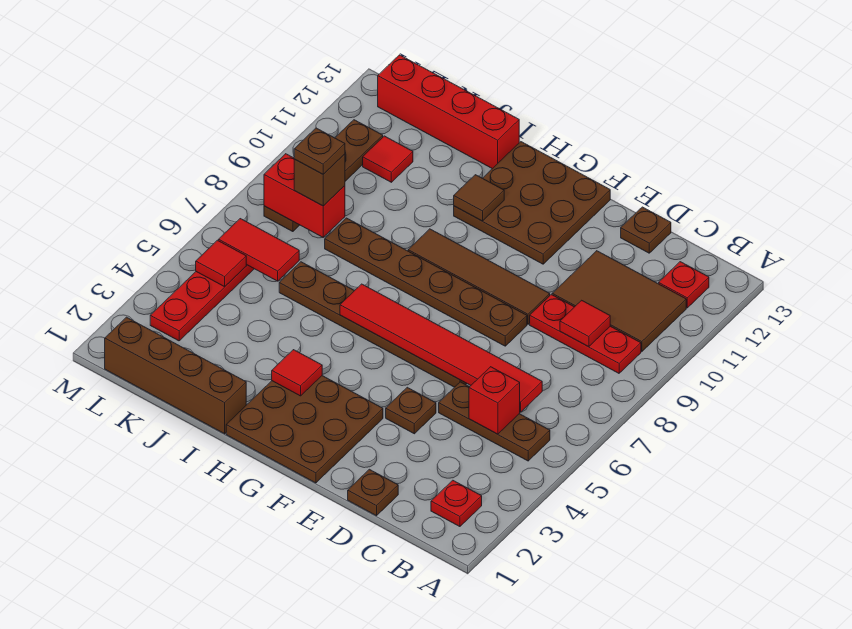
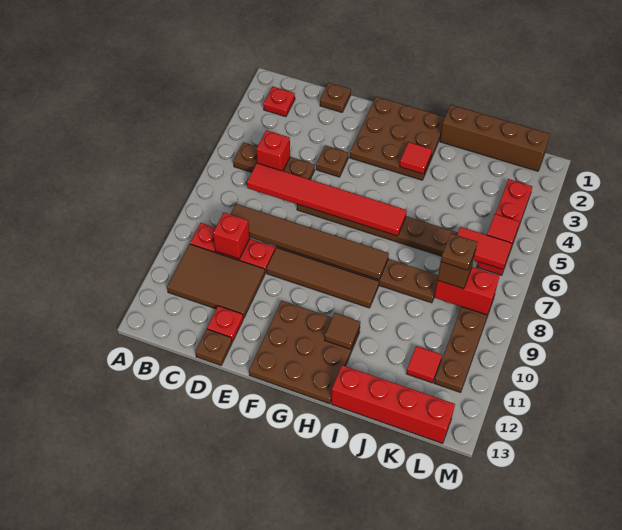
red plate B12 level 1 -> red plate D12 level 1
none -> brown tile C8:H8 level 2
red tile C9 level 2 -> red brick C9 level 2

